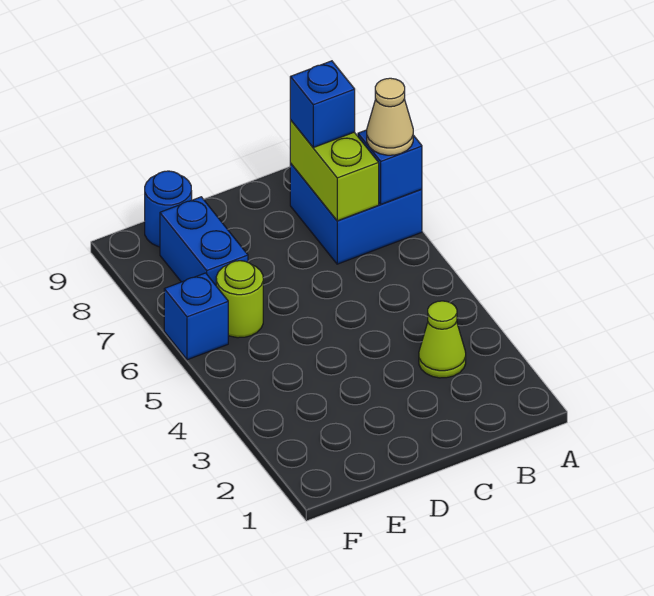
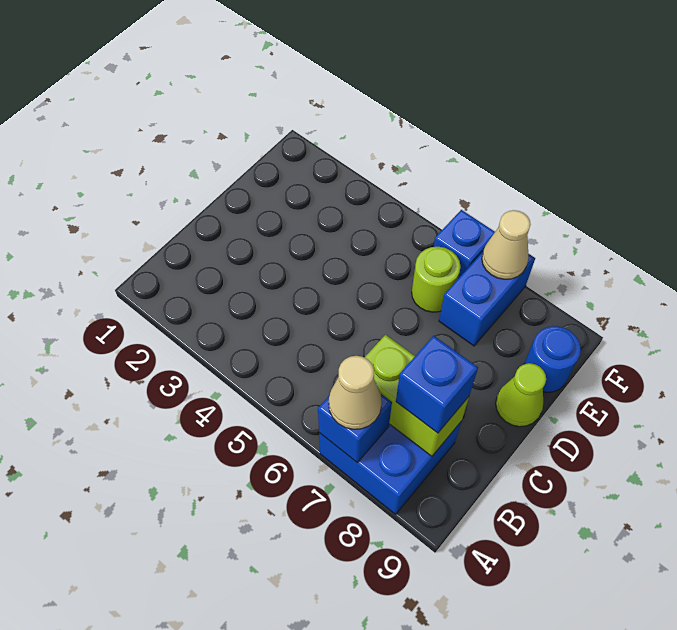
lime cone B3 level 1 -> lime cone D9 level 1
blue brick E7:E8 level 1 -> blue brick E7:F7 level 1
none -> tan cone F7 level 2

